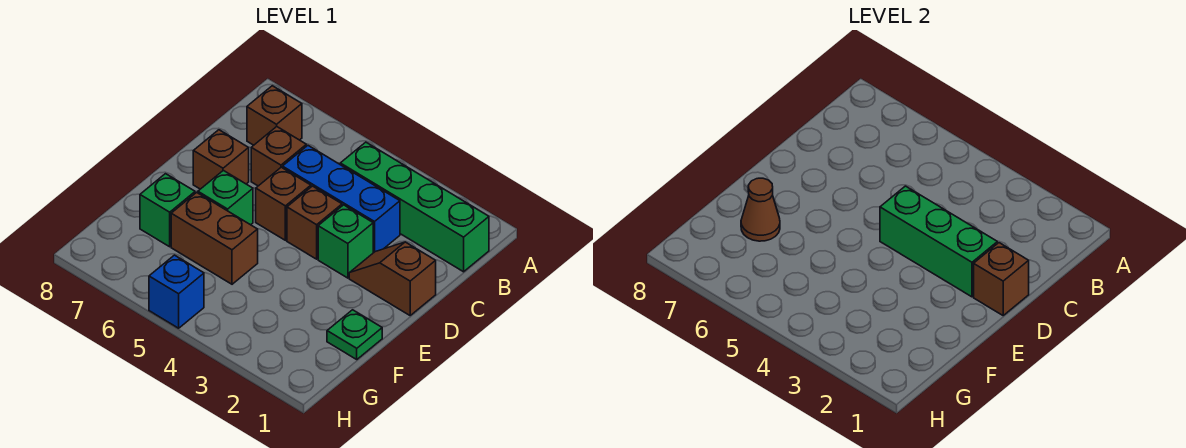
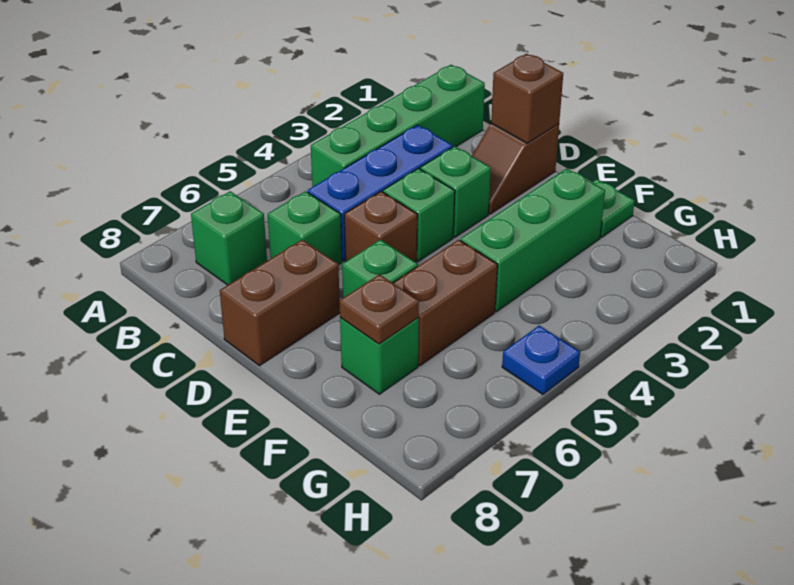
brown brick B7 level 1 -> green brick B7 level 1
brown brick C6 level 1 -> green brick C6 level 1
green brick D2:D4 level 2 -> green brick F2:F4 level 1
brown brick D4 level 1 -> green brick D4 level 1
brown brick D7 level 1 -> brown brick D7:D8 level 1
brown cone F7 level 2 -> brown plate F7 level 2
blue brick H5 level 1 -> blue plate H5 level 1

